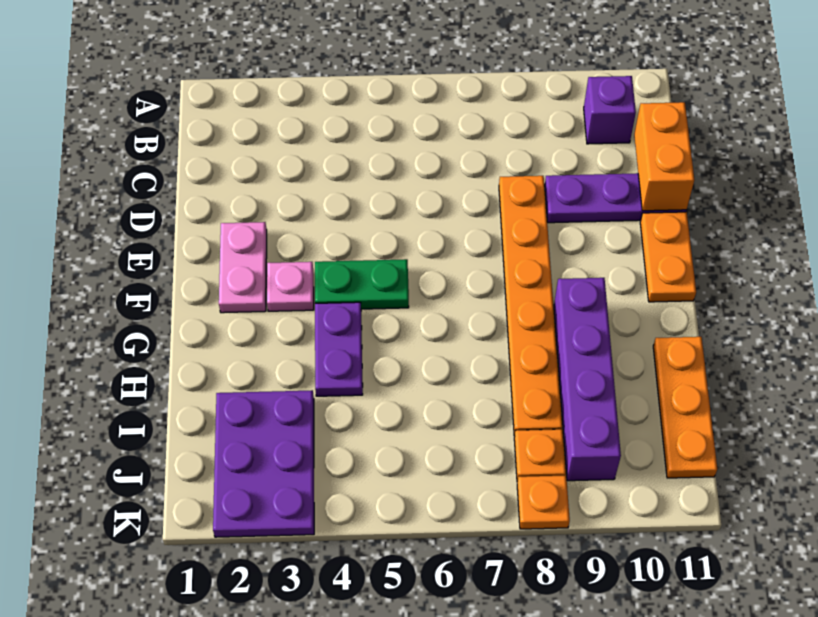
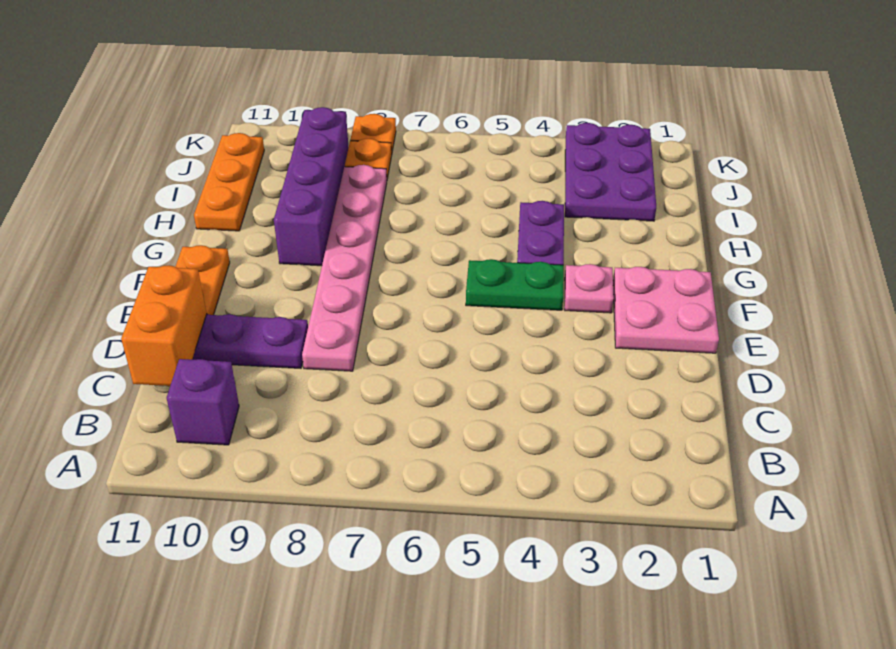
orange plate D8:I8 level 1 -> pink plate D8:I8 level 1
pink plate E2:F2 level 1 -> pink plate E1:F2 level 1

